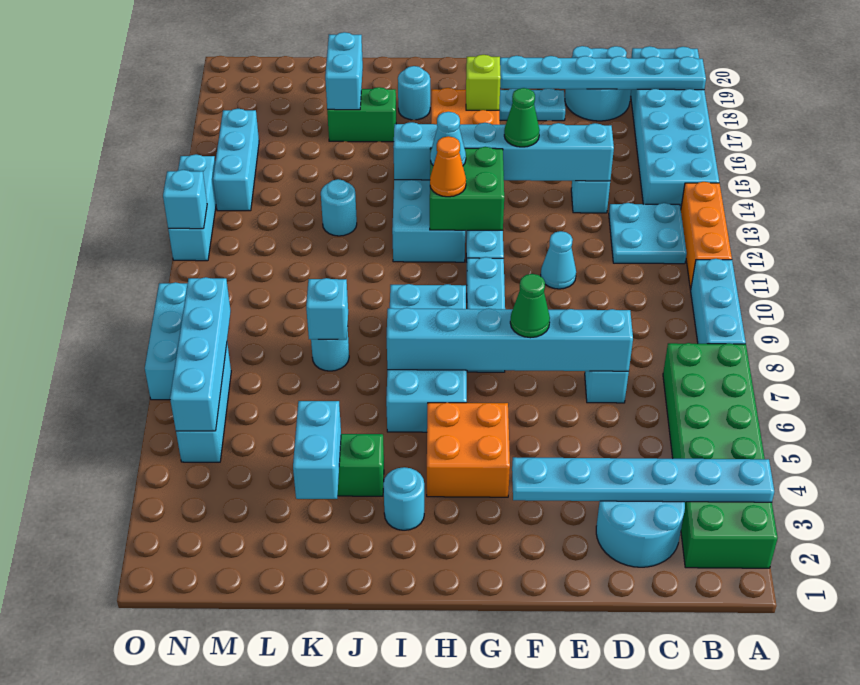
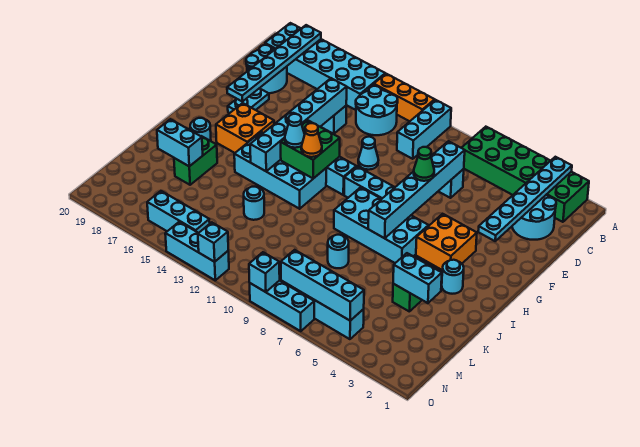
cyan brick A8:A10 level 1 -> cyan brick A10:C10 level 1
cyan plate B12:C13 level 1 -> cyan round brick B12:C13 level 1
green cone F14 level 3 -> none
lime brick G17 level 2 -> none
cyan brick K8 level 2 -> cyan brick O9 level 2

